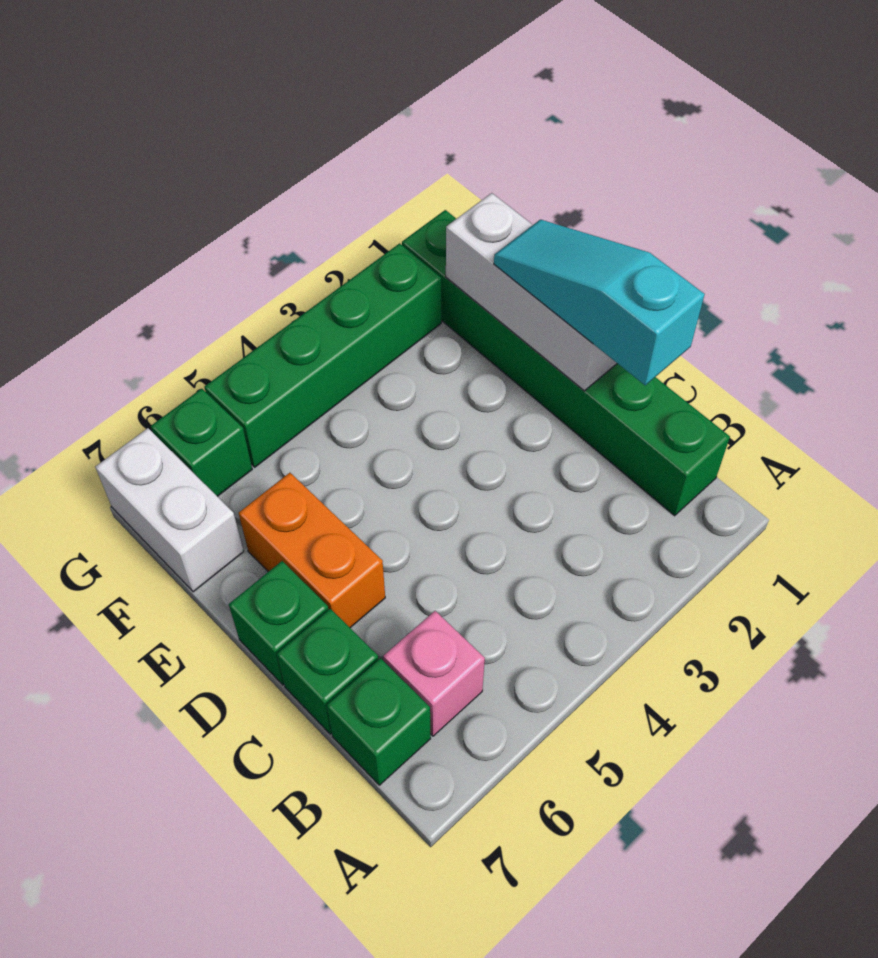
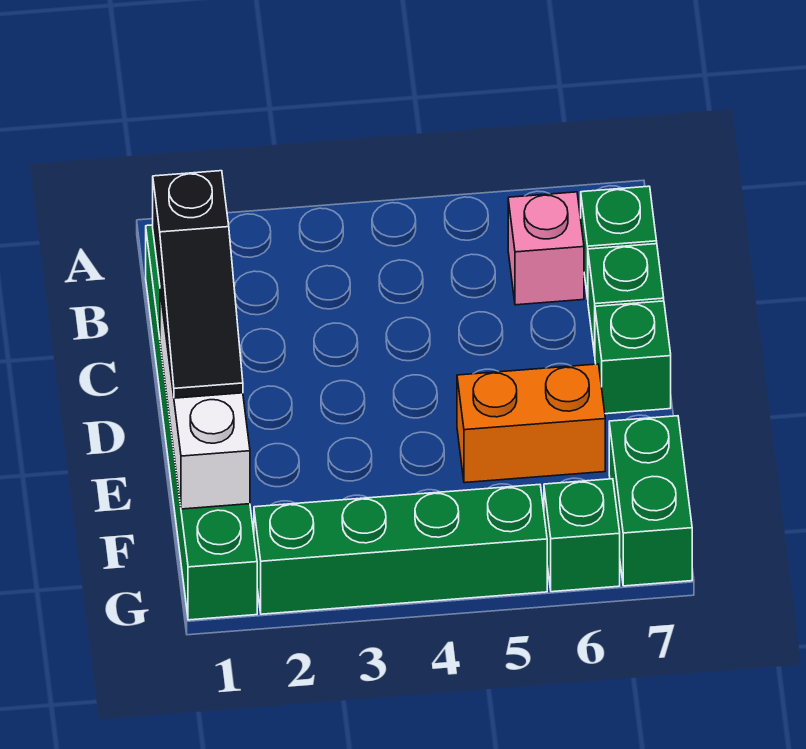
cyan slope C1:E1 level 3 top C -> black slope C1:E1 level 3 top C
orange brick D6:E6 level 1 -> orange brick E5:E6 level 1
white brick F7:G7 level 1 -> green brick F7:G7 level 1

